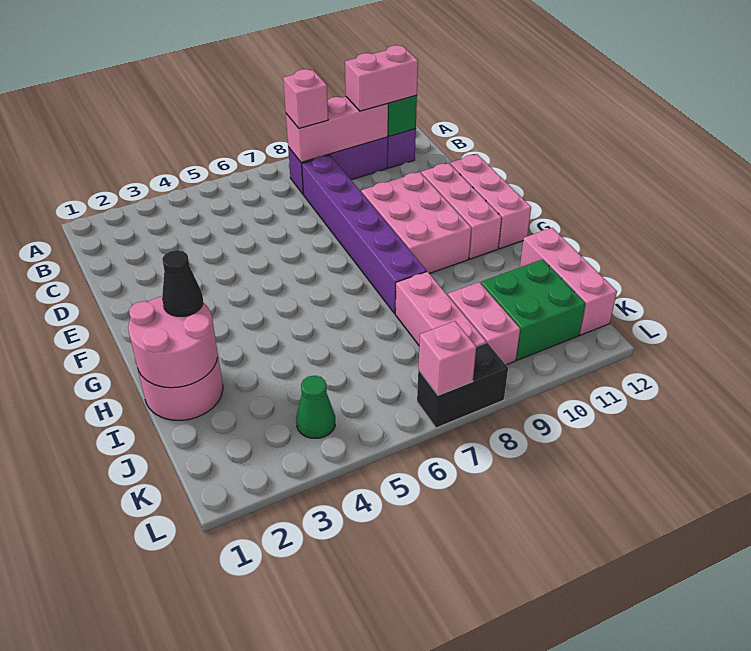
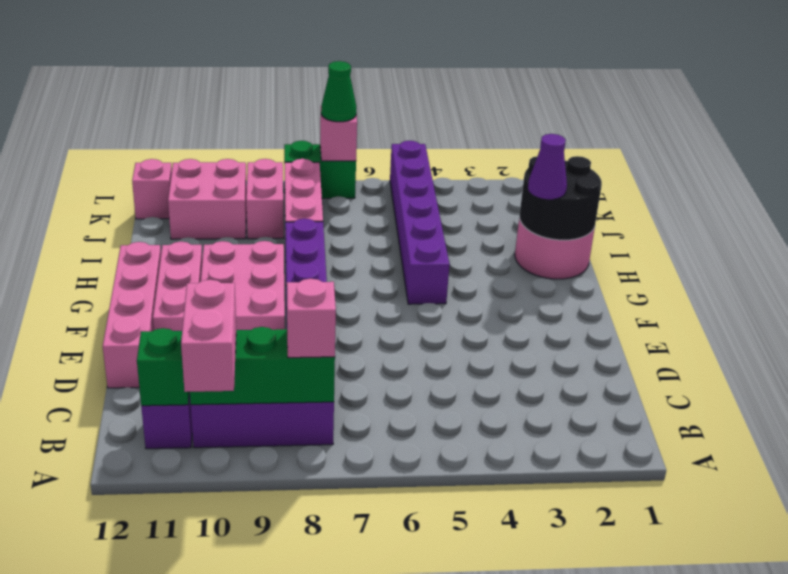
pink brick B8:B10 level 2 -> green brick B8:B10 level 2
pink brick B10:B11 level 3 -> pink brick A10:B10 level 3
pink brick E12:G12 level 1 -> pink brick D12:G12 level 1
none -> purple brick G5:L5 level 1
pink round brick H1:I2 level 2 -> black round brick H1:I2 level 2
black cone H2 level 3 -> purple cone H2 level 3
pink brick I12:K12 level 1 -> pink brick K12 level 1
green brick J10:K11 level 1 -> pink brick J10:K11 level 1
green cone K4 level 1 -> green cone L7 level 3
black brick L7:L8 level 1 -> green brick L7:L8 level 1

